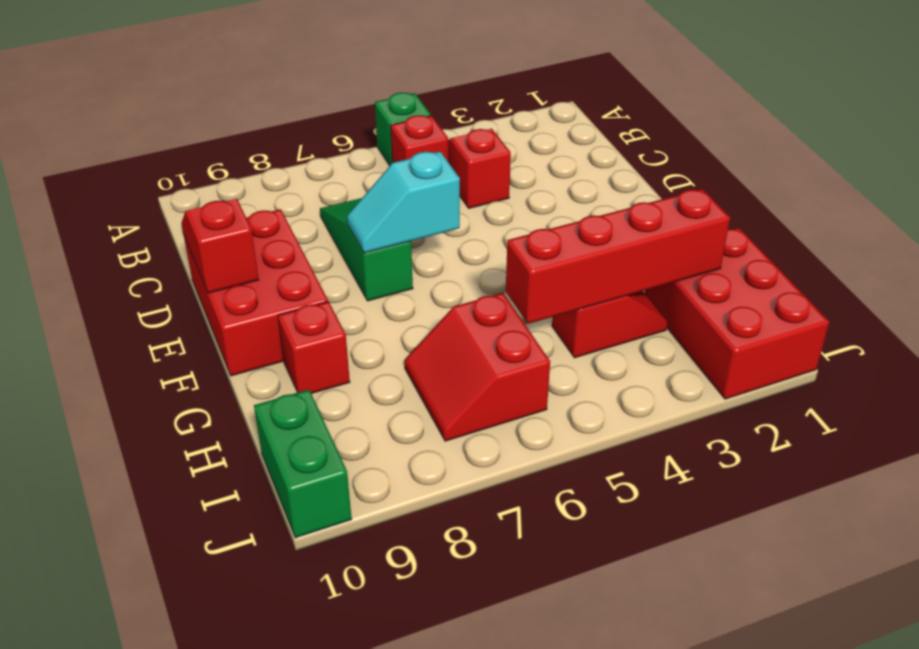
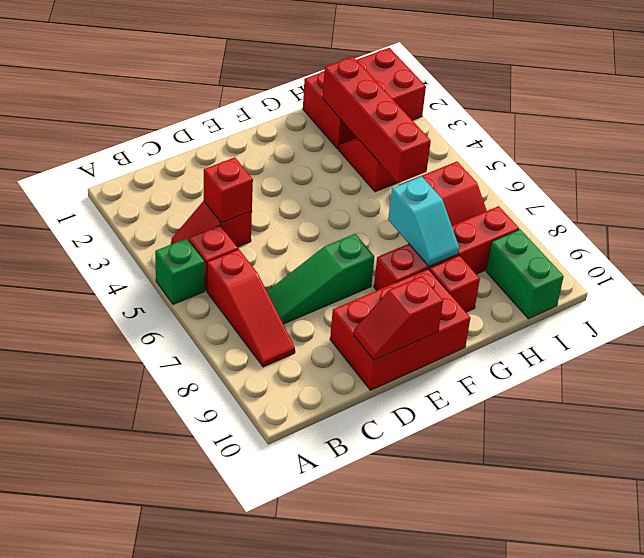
none -> red slope B6:B8 level 1 top 6
none -> red brick C4 level 2
cyan slope E6:E7 level 2 top 6 -> cyan slope G7:G8 level 2 top 7
none -> red brick F8:I8 level 1
green brick I10:J10 level 1 -> green brick I9:I10 level 1

